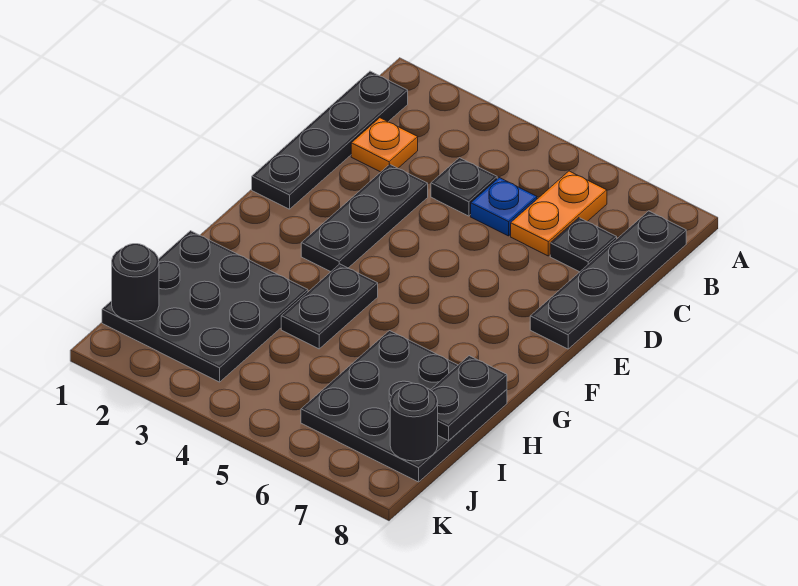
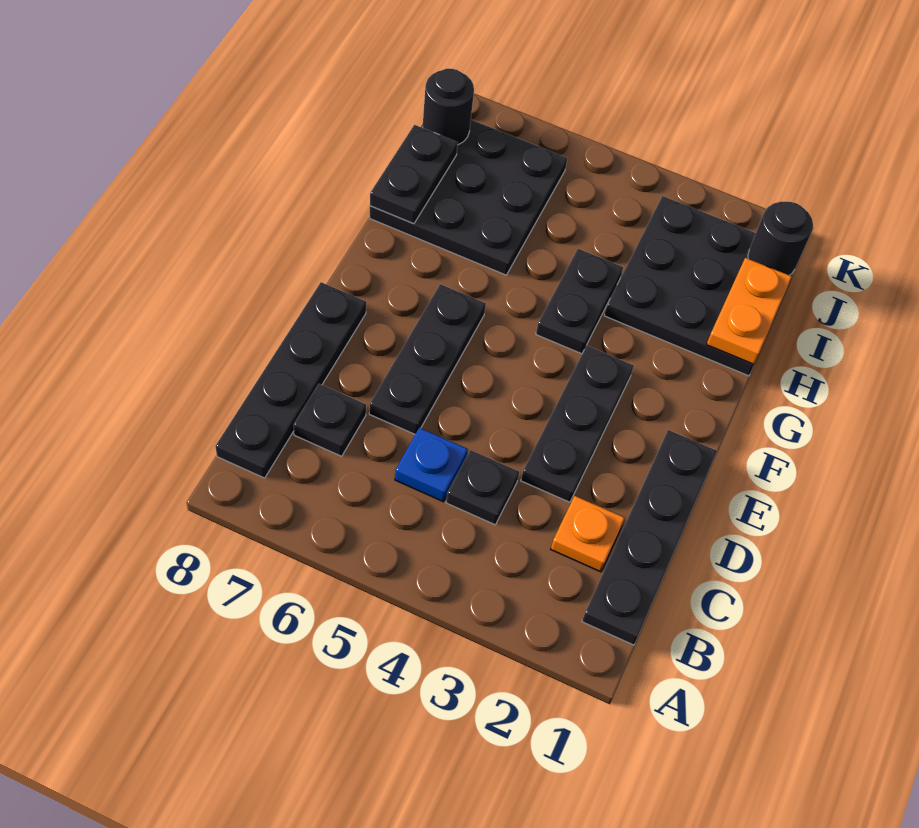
orange plate B6:C6 level 1 -> orange plate H1:I1 level 2
none -> black plate D6:F6 level 1

